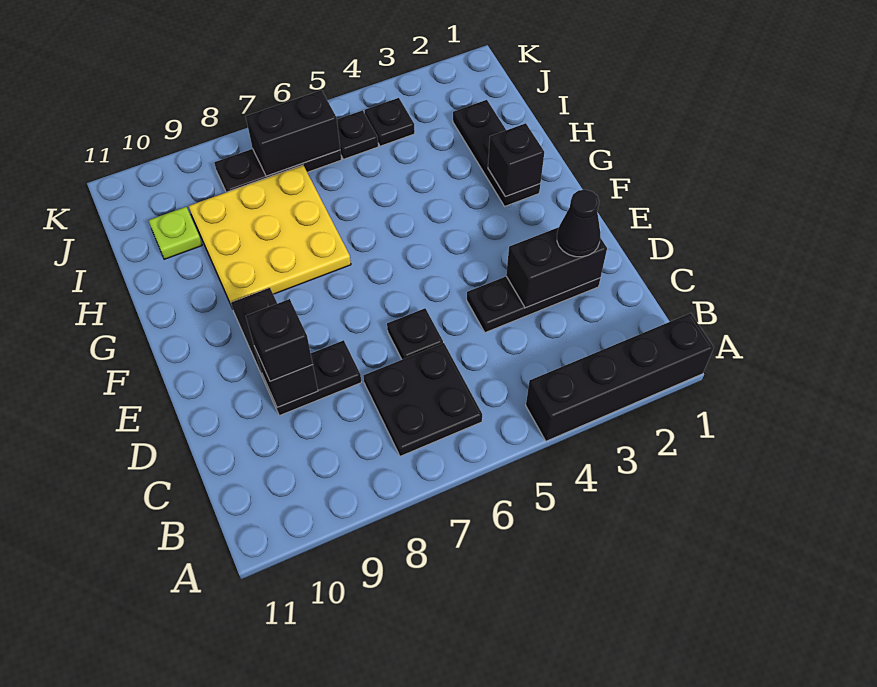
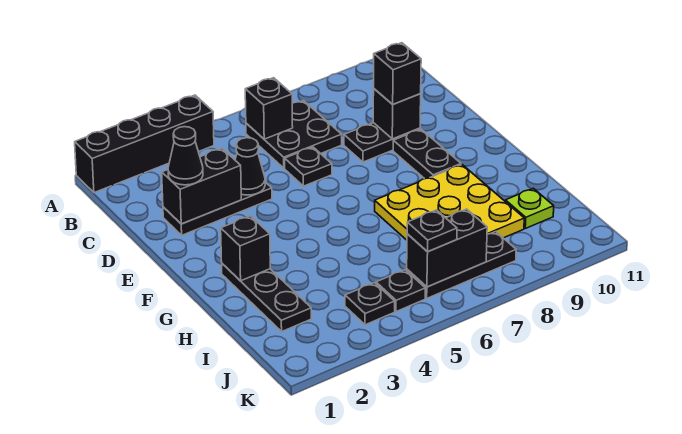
none -> black brick B6 level 2
none -> black cone D4 level 2
none -> black plate J6 level 3

